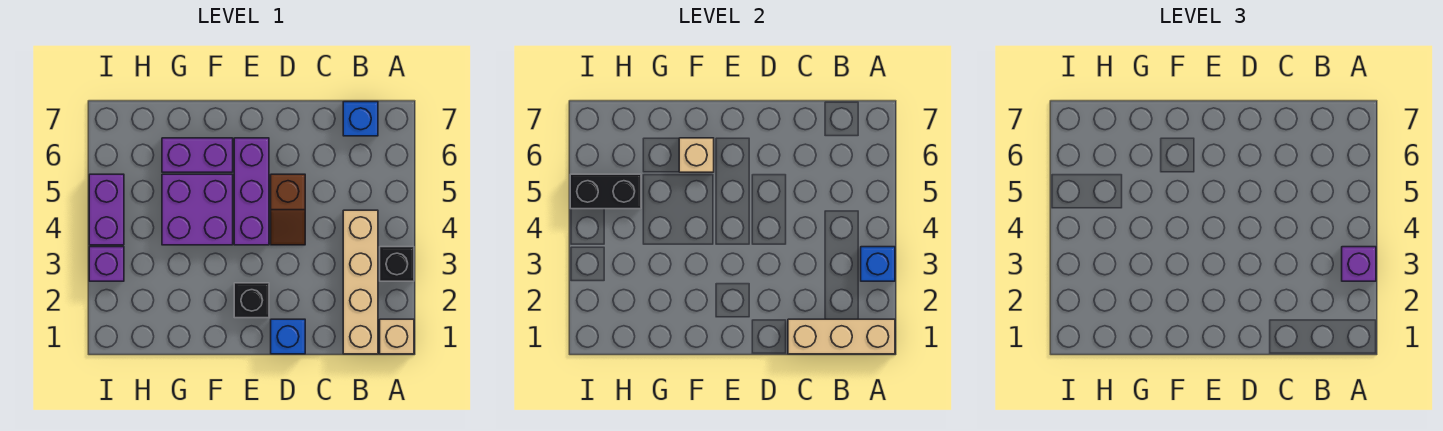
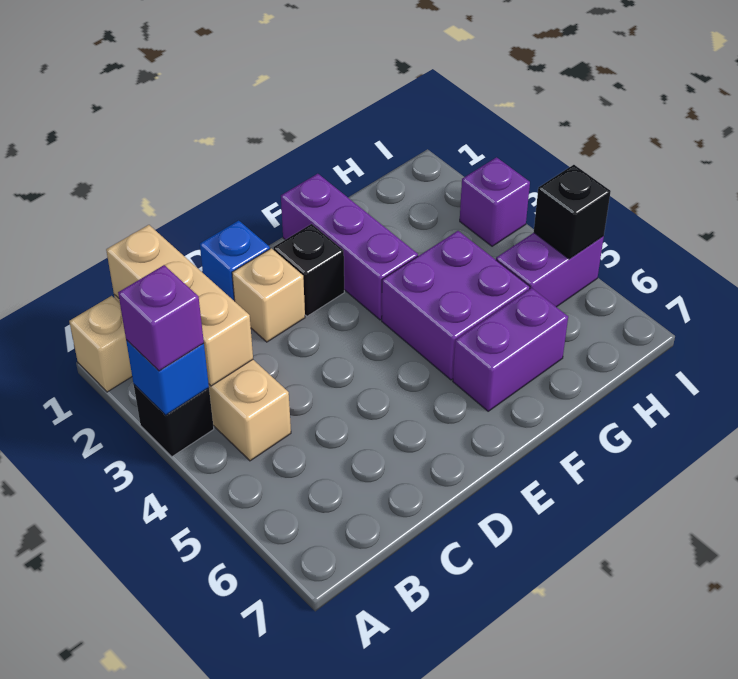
tan brick A1:C1 level 2 -> tan brick B1:B3 level 2
blue brick B7 level 1 -> none
brown slope D4:D5 level 1 top 5 -> none
purple brick E4:E6 level 1 -> purple brick F1:F3 level 1
tan brick F6 level 2 -> tan brick D2 level 1
black brick H5:I5 level 2 -> black brick I5 level 2
purple brick I4:I5 level 1 -> purple brick H5:I5 level 1

